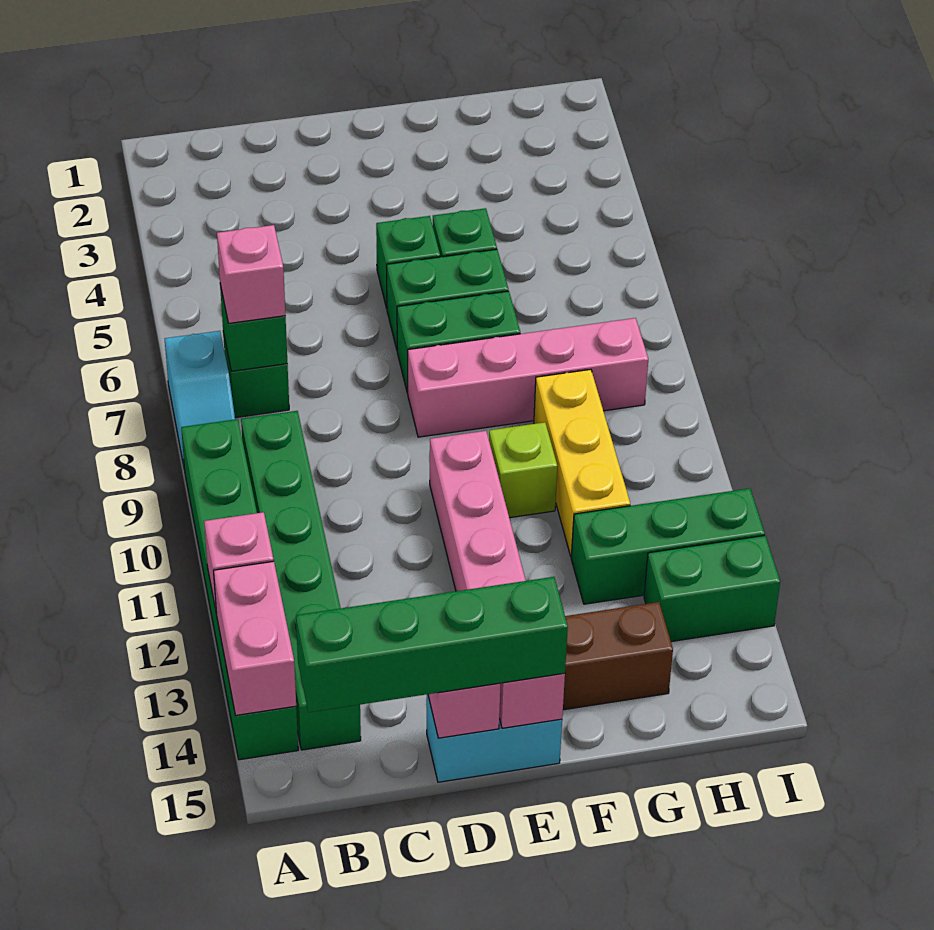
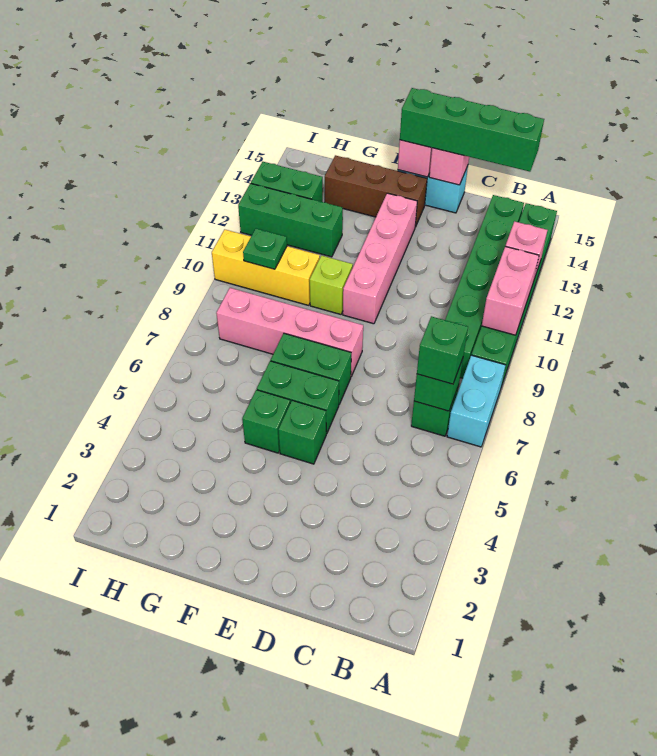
cyan slope A7:A8 level 1 top 7 -> cyan brick A7:A8 level 1
pink brick A13:A14 level 2 -> pink brick A10:A11 level 2
pink brick B7 level 3 -> green brick B7 level 3
yellow brick G9:G11 level 1 -> yellow brick G10:I10 level 1
none -> green plate H10 level 2

